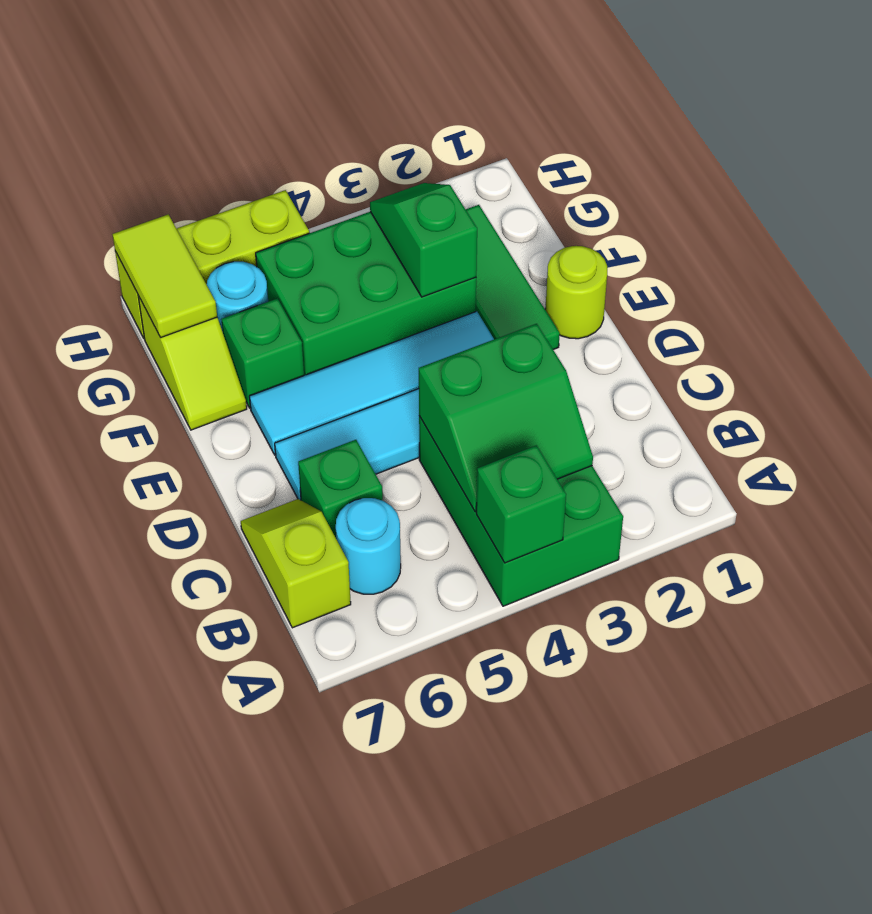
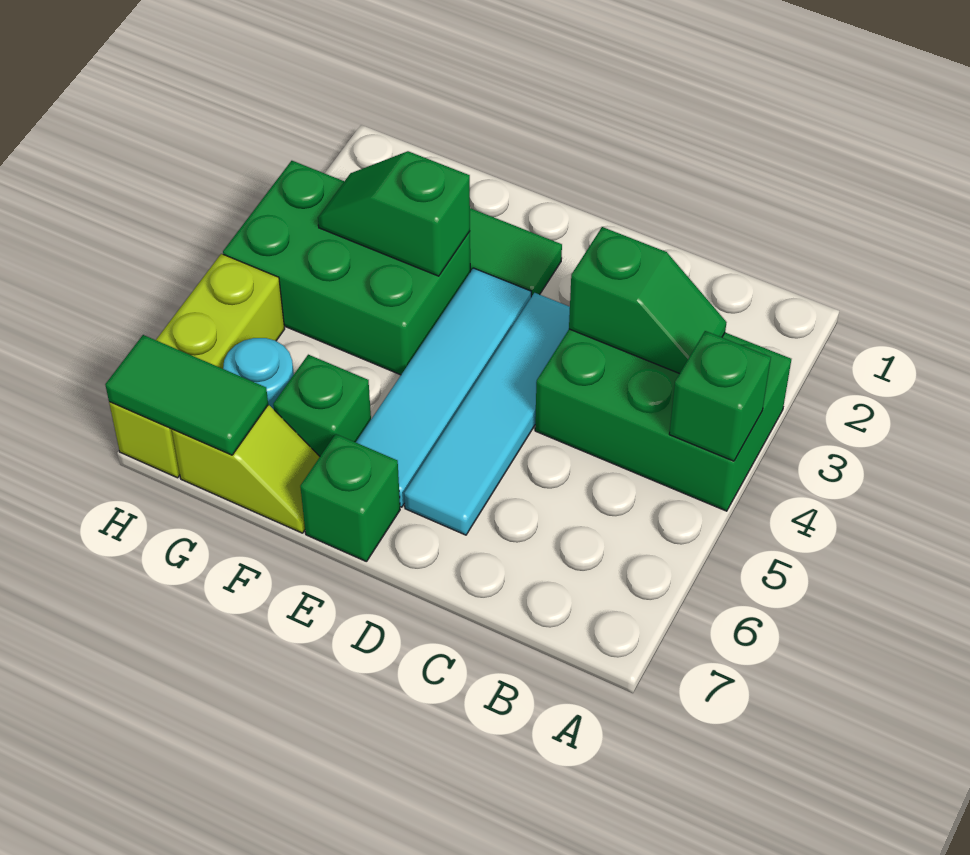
green slope B3:C4 level 2 top C -> green slope B3:C3 level 2 top C
cyan round brick B6 level 1 -> none
lime slope B7:C7 level 1 top B -> none
green brick C6 level 1 -> green brick E7 level 1
lime round brick E1 level 1 -> none
green brick F3:G5 level 1 -> green brick F3:H4 level 1
lime tile G7:H7 level 2 -> green tile G7:H7 level 2

